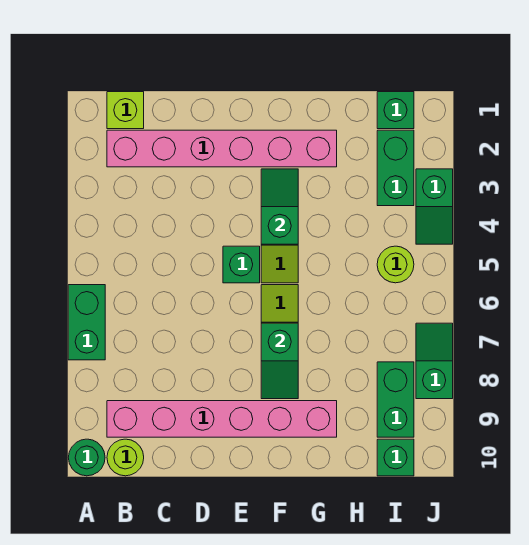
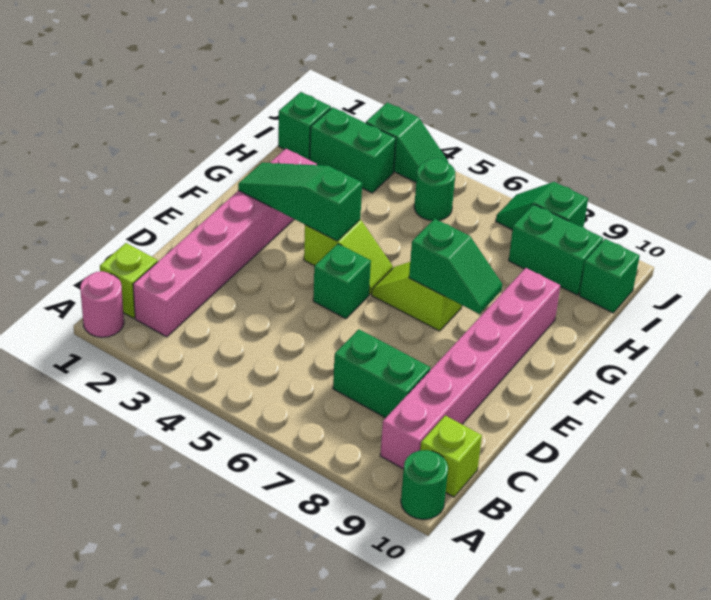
none -> pink round brick A1 level 1
green brick A6:A7 level 1 -> green brick C7:C8 level 1
lime round brick B10 level 1 -> lime brick B10 level 1
green slope F3:F4 level 2 top 4 -> green slope F2:F4 level 2 top 4
lime round brick I5 level 1 -> green round brick I5 level 1

